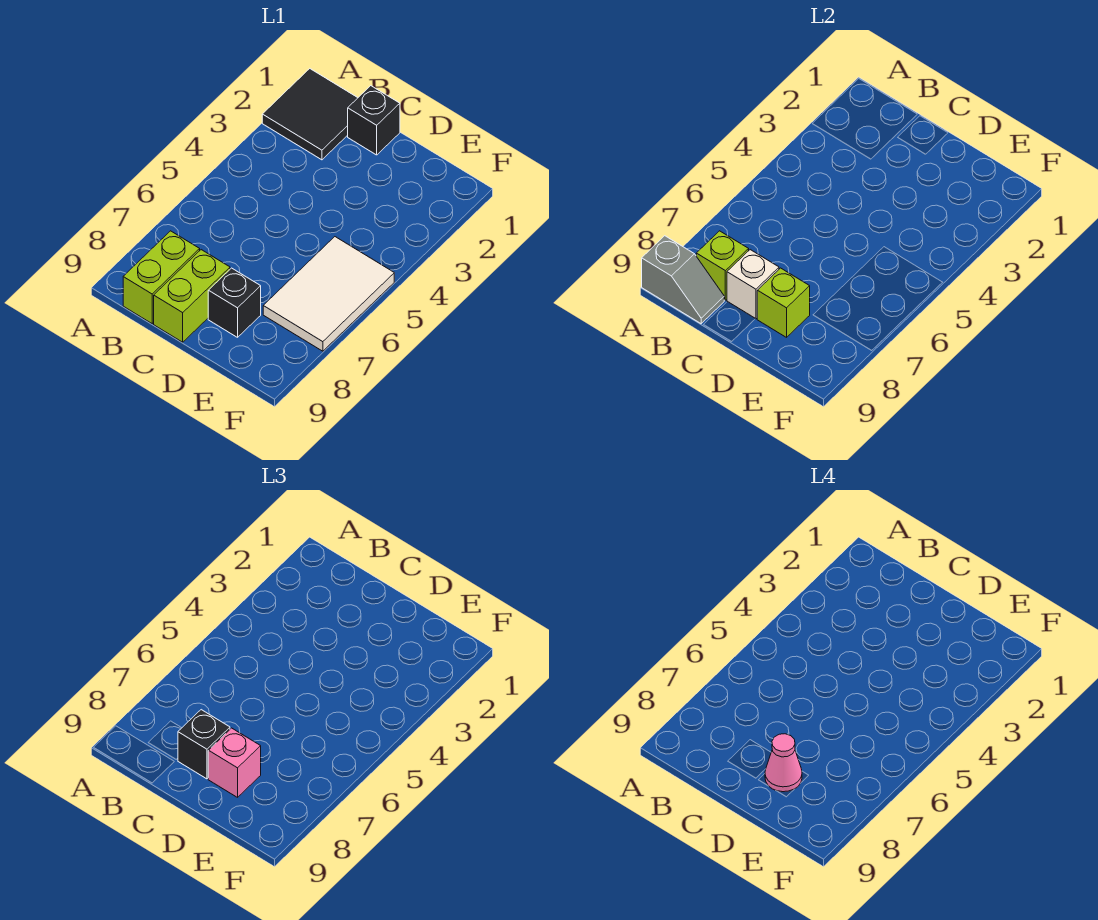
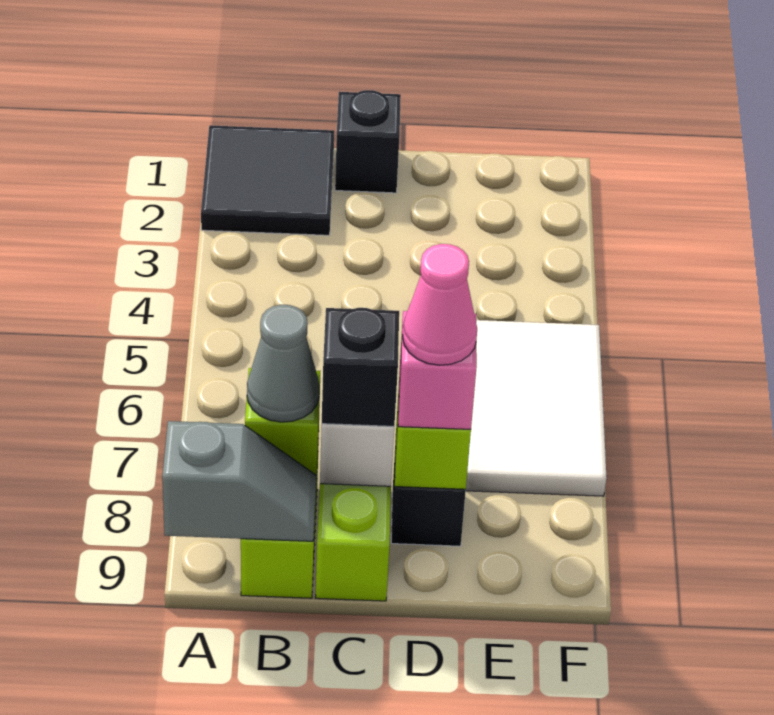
none -> grey cone B8 level 3

